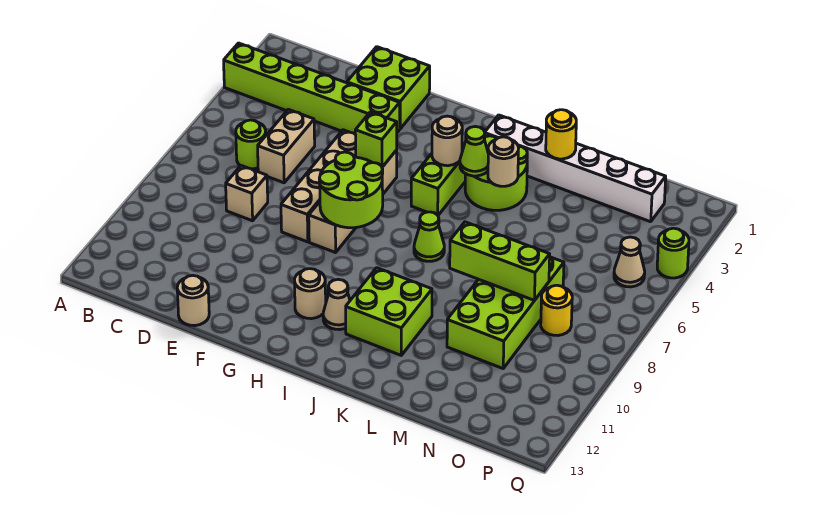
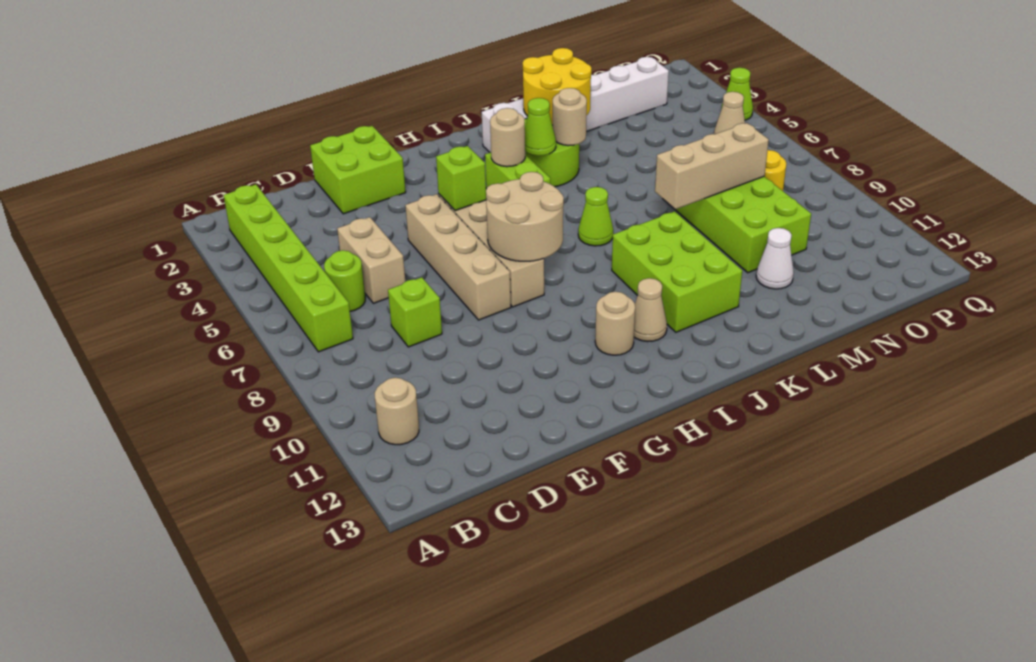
lime brick A3:F3 level 1 -> lime brick B2:B7 level 1
tan brick D8 level 1 -> lime brick D8 level 1
tan round brick E13 level 1 -> tan round brick B11 level 1
lime round brick G7:H8 level 2 -> tan round brick G7:H8 level 2
lime brick J10:K11 level 1 -> lime brick J9:K11 level 1
yellow round brick L2 level 2 -> yellow round brick K2:L3 level 2
lime brick L8:N8 level 2 -> tan brick L8:N8 level 2
none -> white cone M11 level 1
lime round brick Q4 level 1 -> lime cone Q4 level 1

